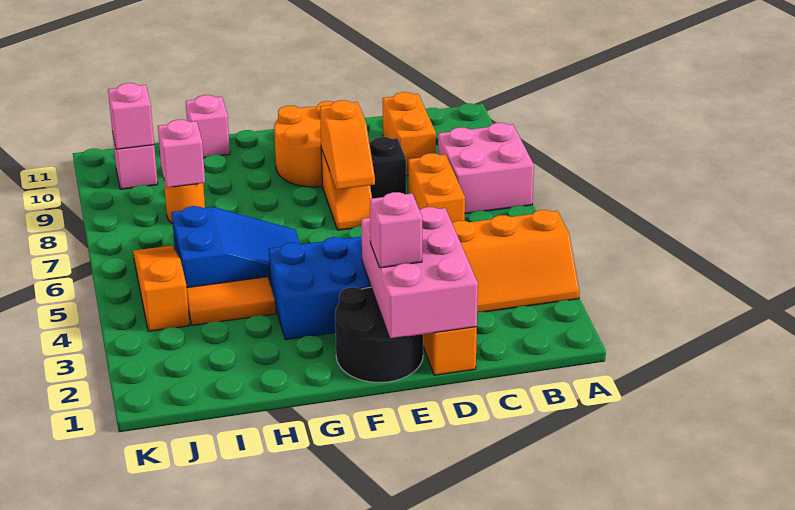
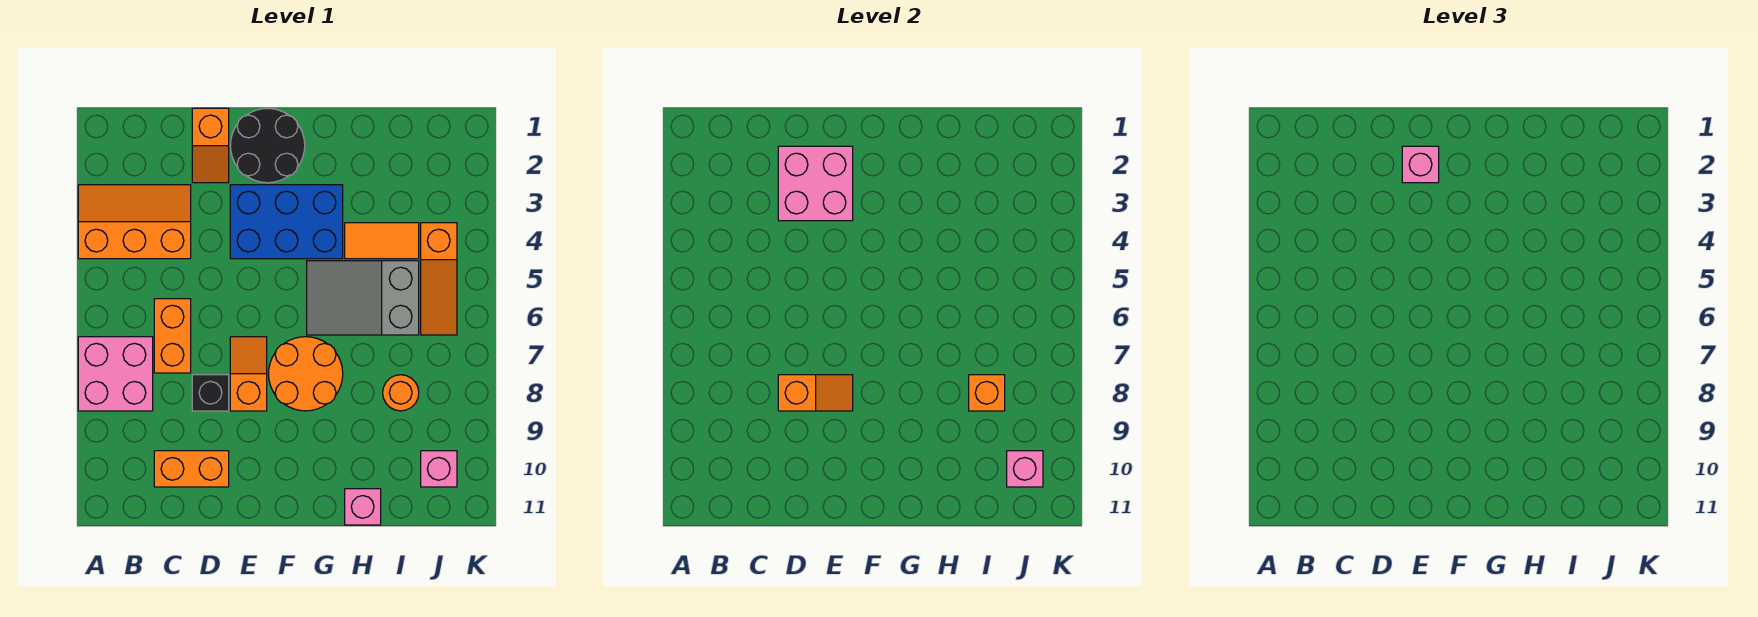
orange brick C9:C10 level 1 -> orange brick C10:D10 level 1
pink brick D1:E3 level 2 -> pink brick D2:E3 level 2
orange slope E7:E8 level 2 top 8 -> orange slope D8:E8 level 2 top D
orange round brick E9:F10 level 1 -> orange round brick F7:G8 level 1
blue slope G5:I6 level 1 top I -> grey slope G5:I6 level 1 top I
pink brick I8 level 2 -> orange brick I8 level 2

